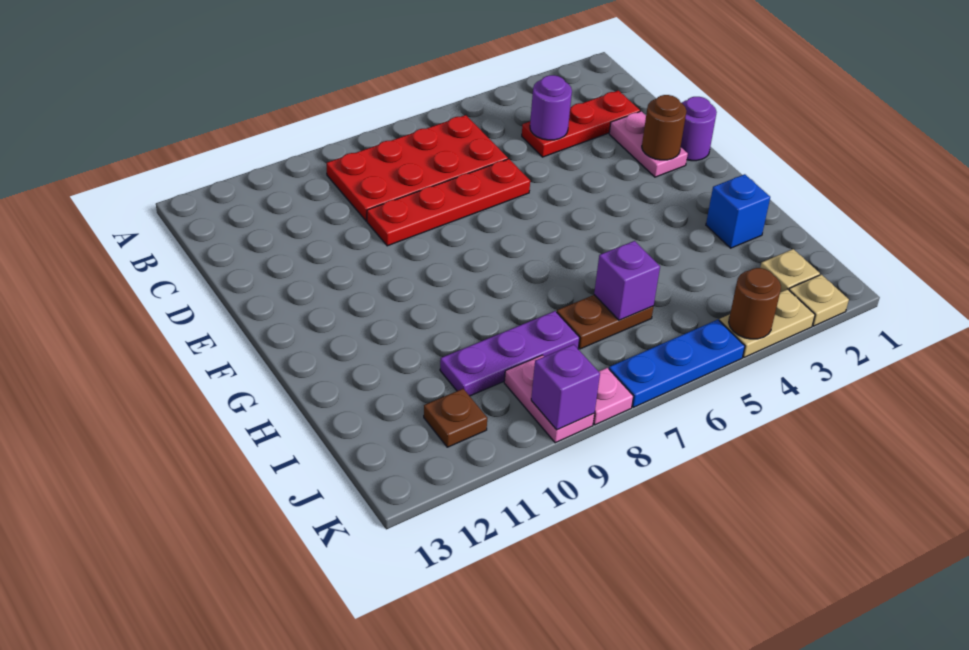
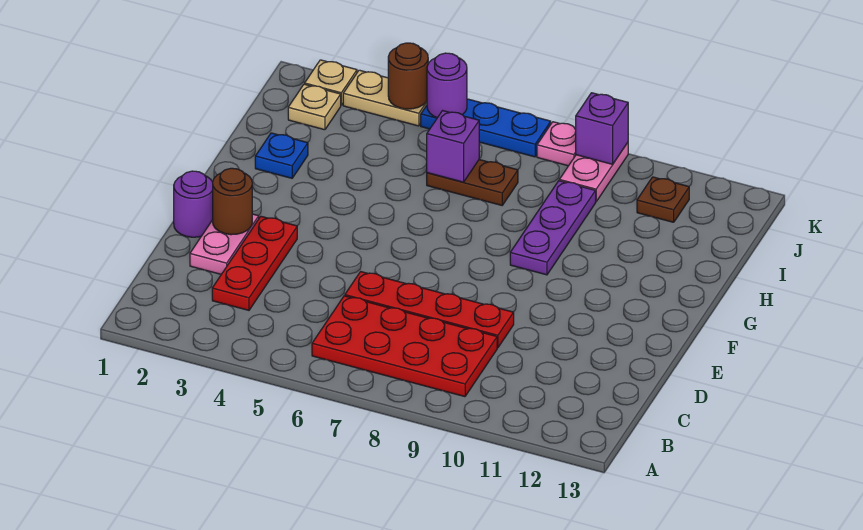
red plate C2:C4 level 1 -> red plate C3:E3 level 1
purple round brick C4 level 2 -> purple round brick K5 level 2
blue brick H2 level 1 -> blue plate H2 level 1
purple plate I8:I10 level 1 -> purple plate G9:I9 level 1

